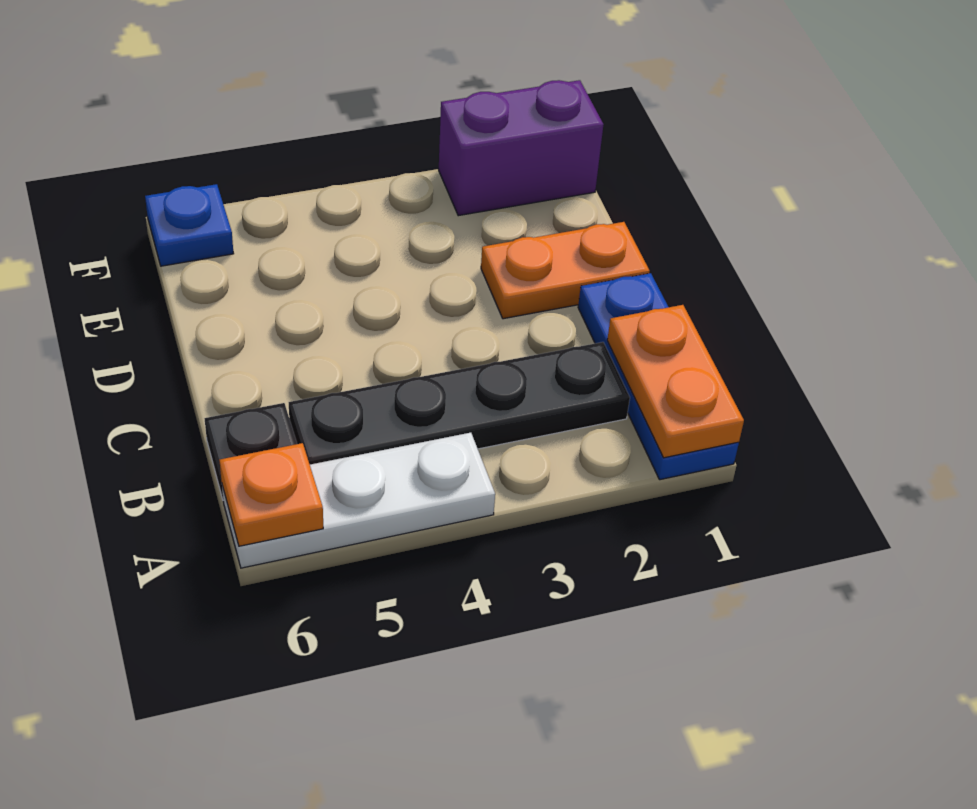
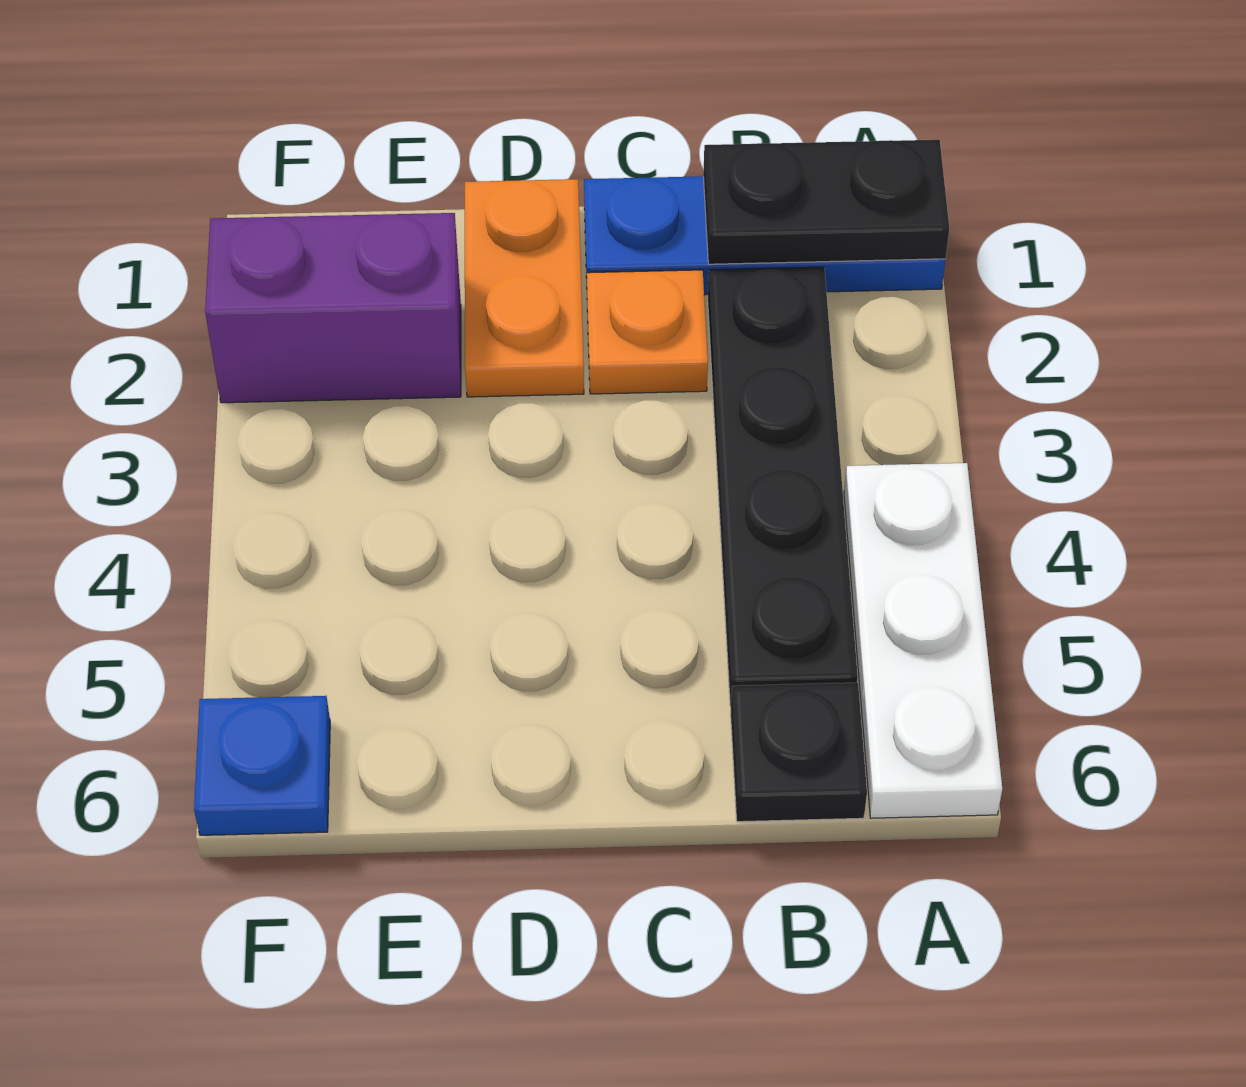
orange plate A1:B1 level 2 -> black plate A1:B1 level 2
orange plate A6 level 2 -> orange plate C2 level 1
purple brick F1:F2 level 1 -> purple brick E2:F2 level 1

